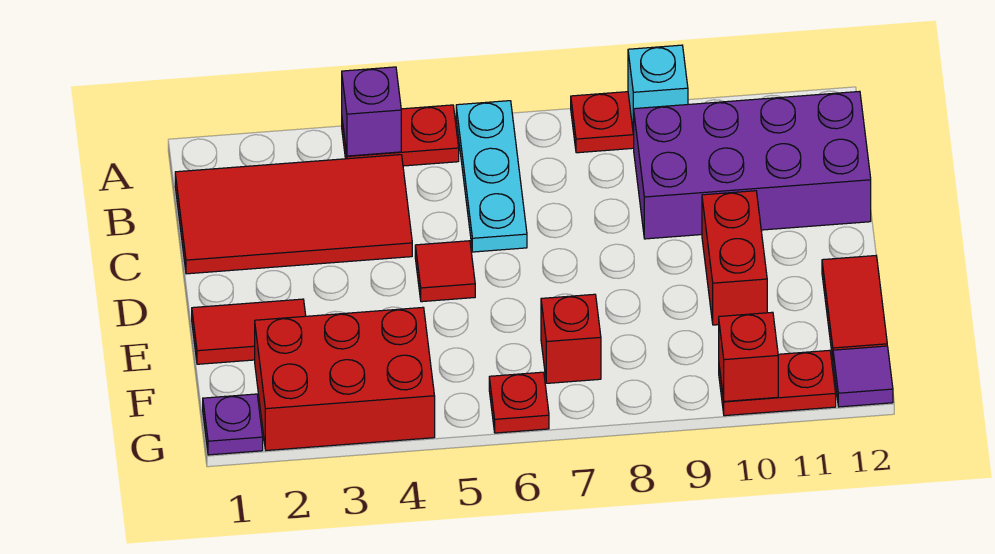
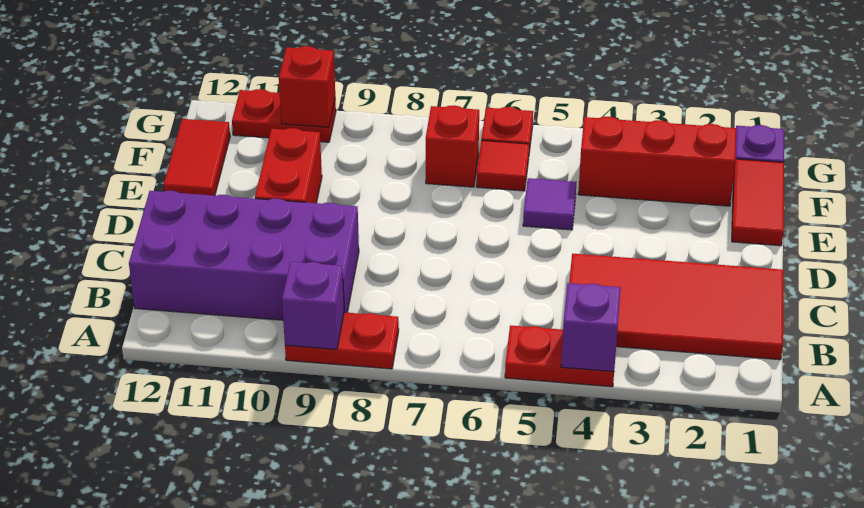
cyan plate A6:C6 level 1 -> none
cyan brick A9 level 2 -> purple brick A9 level 2
red tile D5 level 1 -> red tile F6 level 1
red tile E1:E2 level 1 -> red tile E1:F1 level 1
red brick F2:G4 level 1 -> red brick F2:F4 level 1
purple tile G12 level 1 -> purple tile E5 level 1

